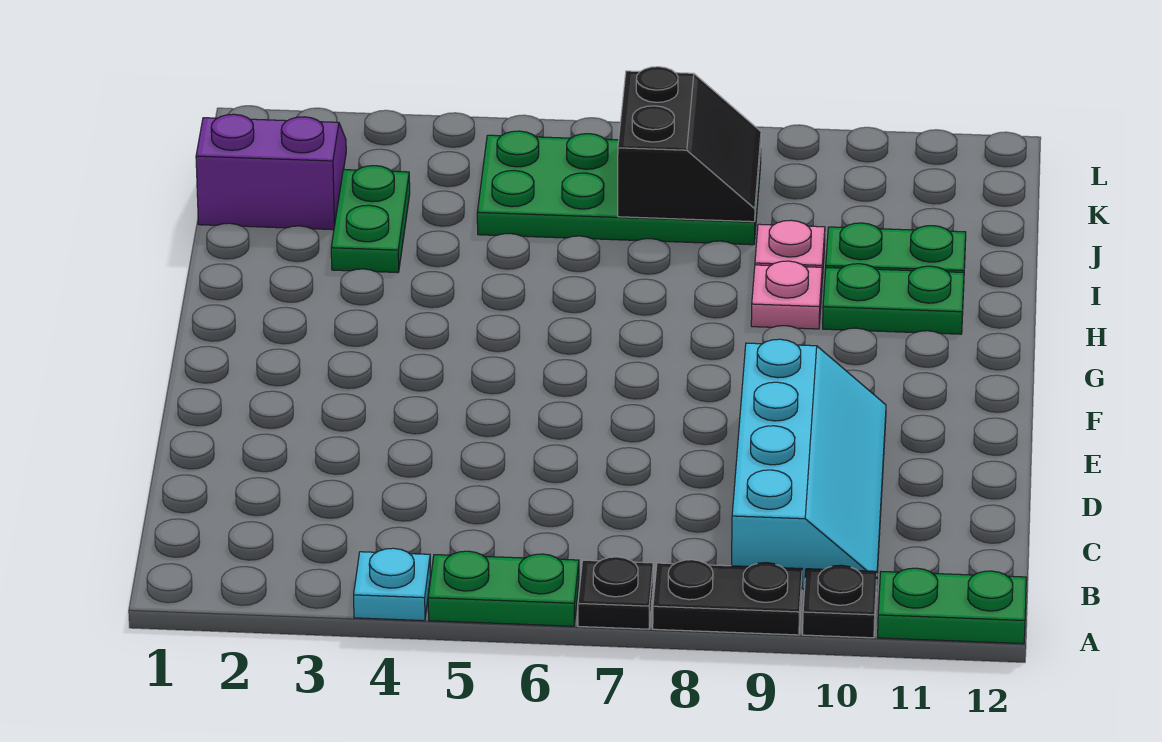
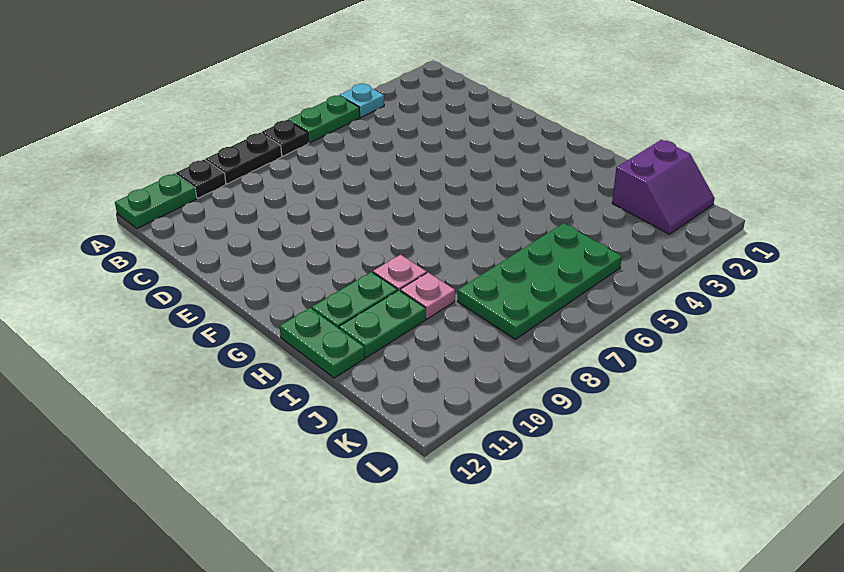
cyan slope B9:E10 level 1 top 9 -> none
green plate I3:J3 level 1 -> green plate H12:I12 level 1
black slope J7:K8 level 2 top 7 -> none

